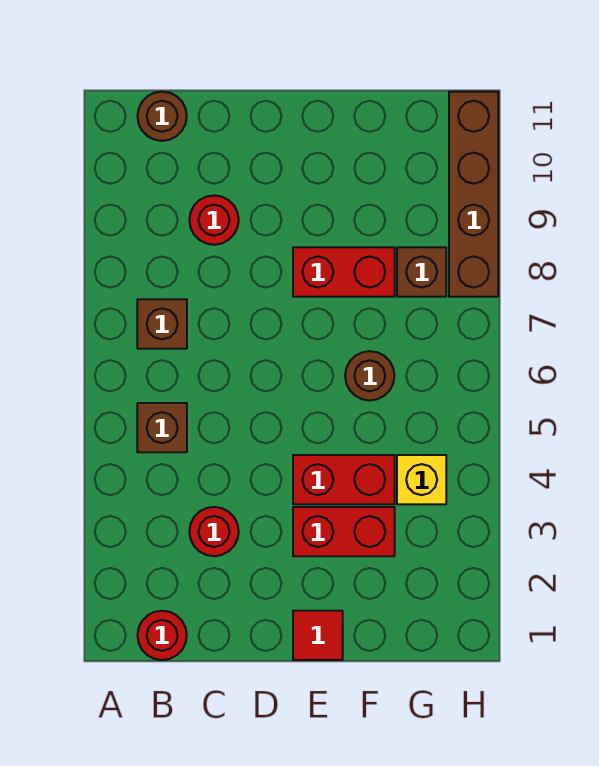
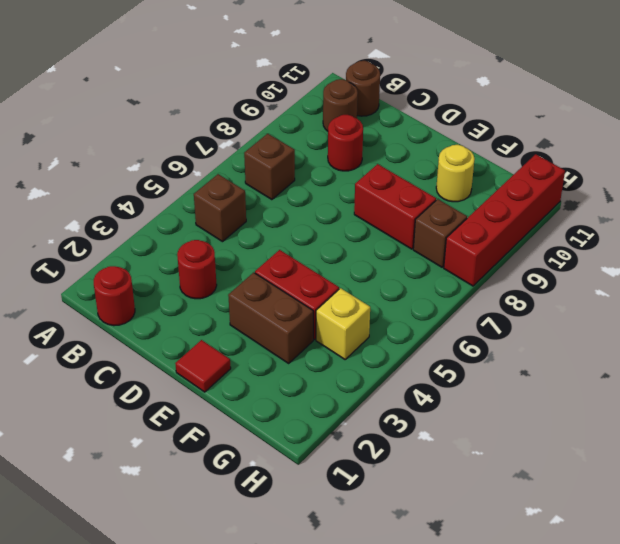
red brick E3:F3 level 1 -> brown brick E3:F3 level 1
brown round brick F6 level 1 -> brown round brick B10 level 1
none -> yellow round brick F10 level 1
brown brick H8:H11 level 1 -> red brick H8:H11 level 1

